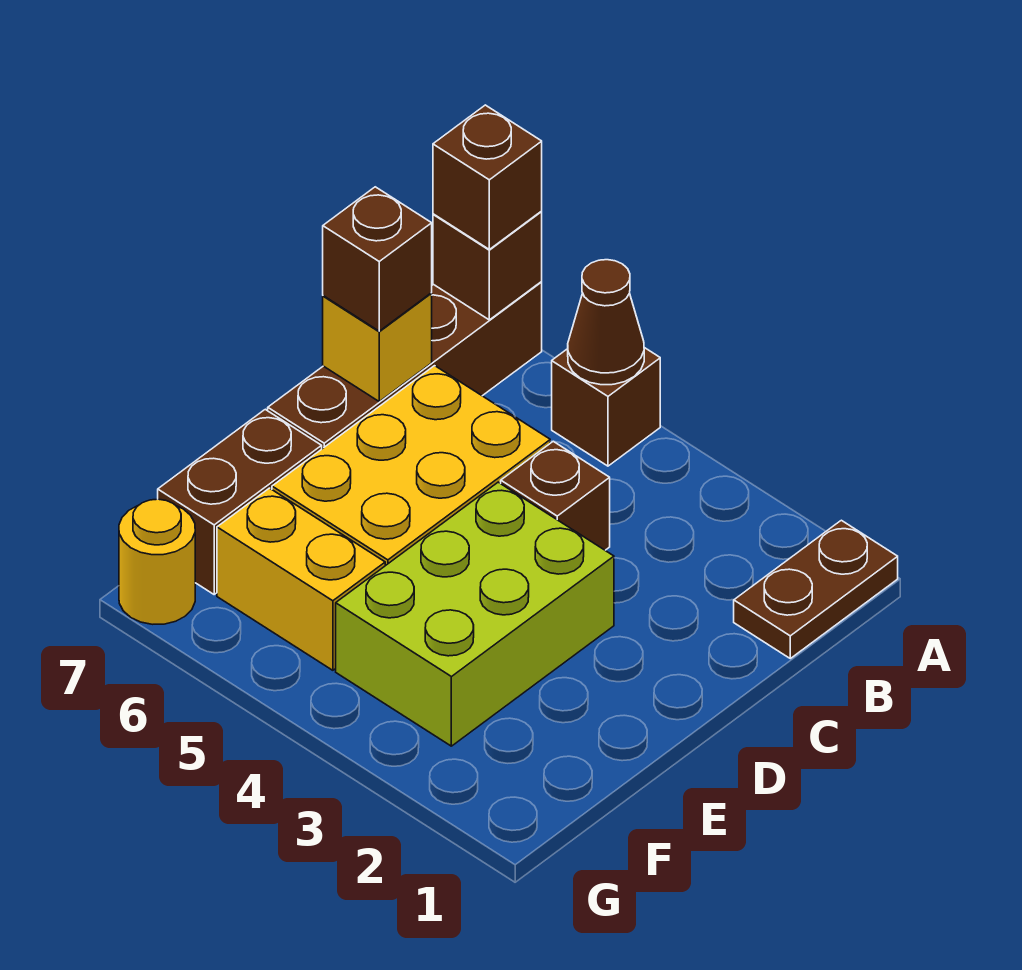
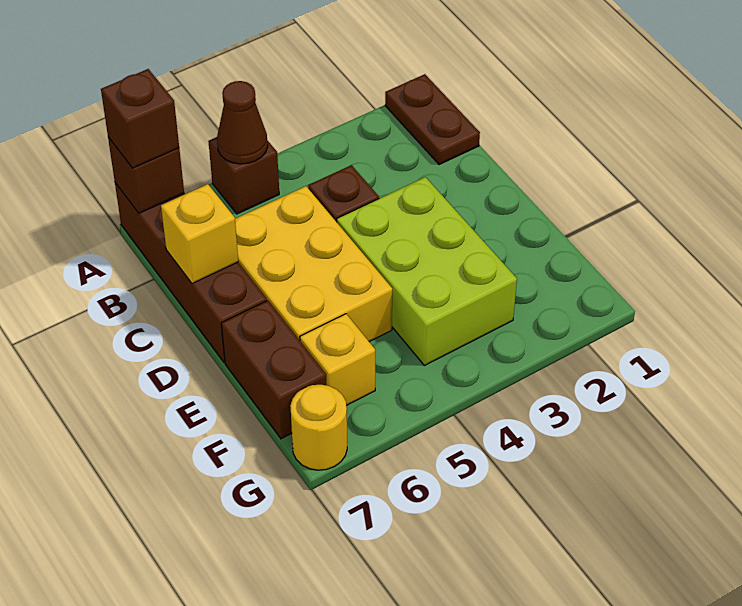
brown brick C7 level 3 -> none
yellow brick F5:F6 level 1 -> yellow brick F6 level 1

